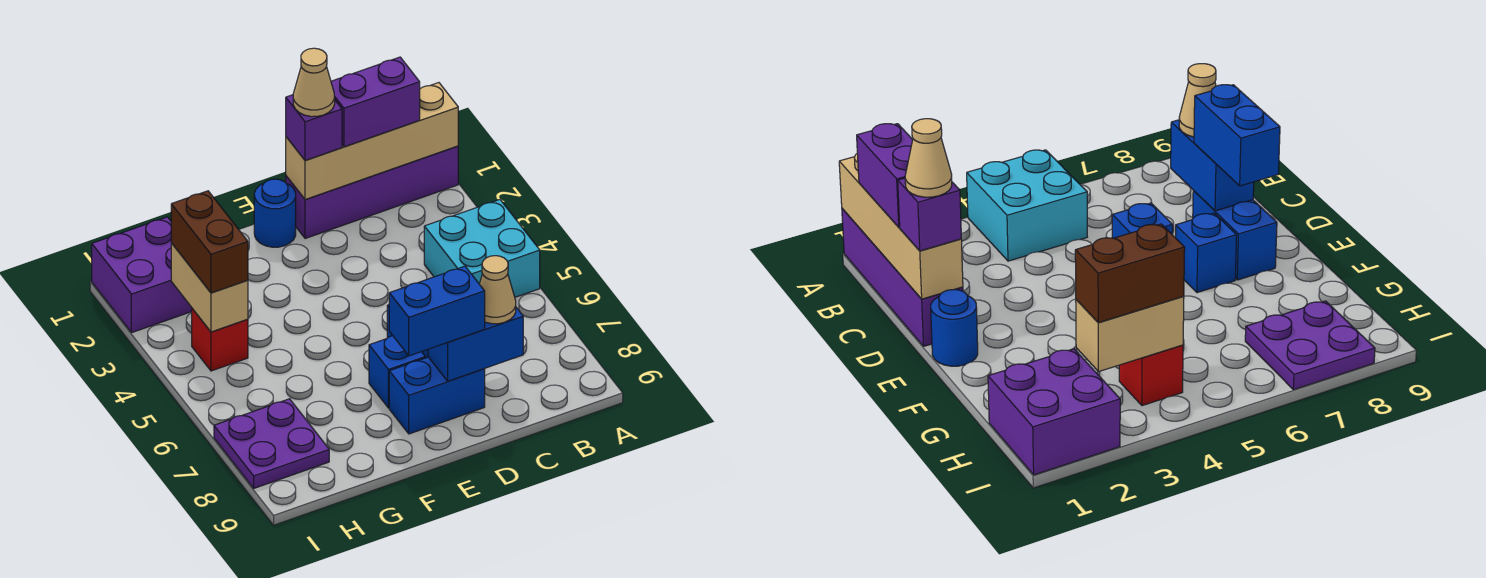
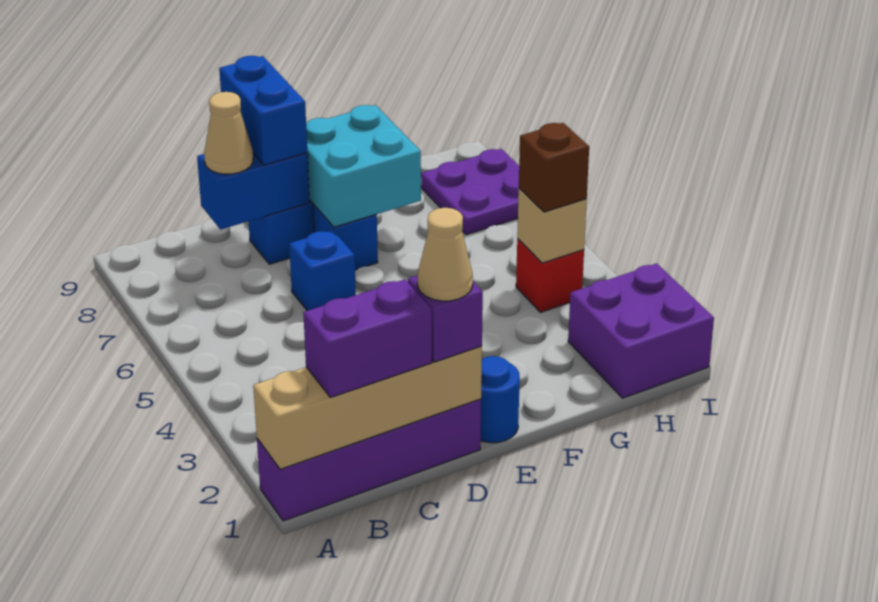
cyan brick A4:B5 level 1 -> cyan brick E7:F8 level 2
blue brick D8:E8 level 3 -> blue brick D8:D9 level 3
tan brick H3:H4 level 2 -> tan brick H4 level 2
brown brick H3:H4 level 3 -> brown brick H4 level 3

